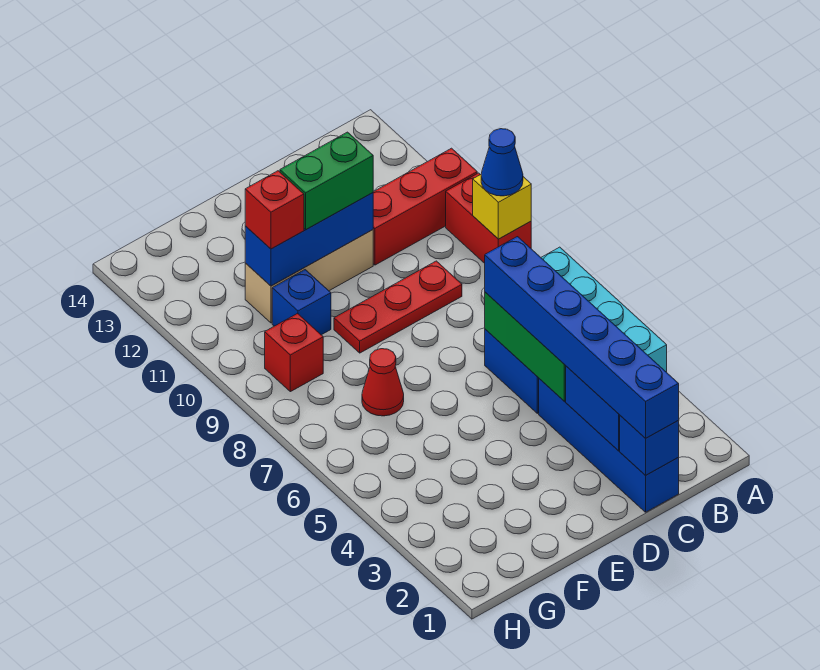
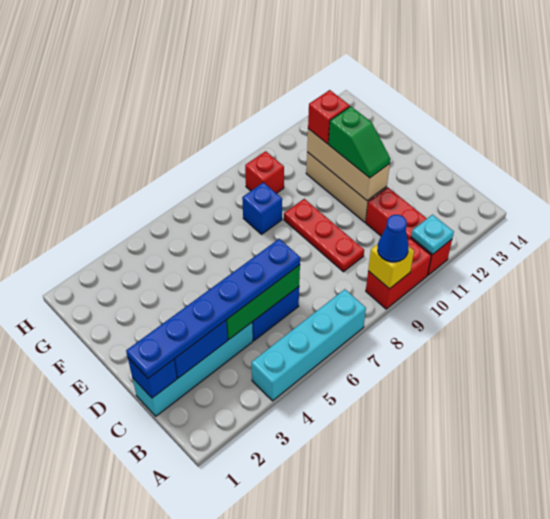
none -> cyan plate A11 level 2
blue brick C1:C4 level 1 -> cyan brick C1:C4 level 1
blue brick C1:C6 level 3 -> blue plate C1:C6 level 3
blue brick D11:F11 level 2 -> tan brick D11:F11 level 2
green brick D11:E11 level 3 -> green slope D11:E11 level 3 top E
red cone F7 level 1 -> none
blue brick F10 level 1 -> blue brick F8 level 1

